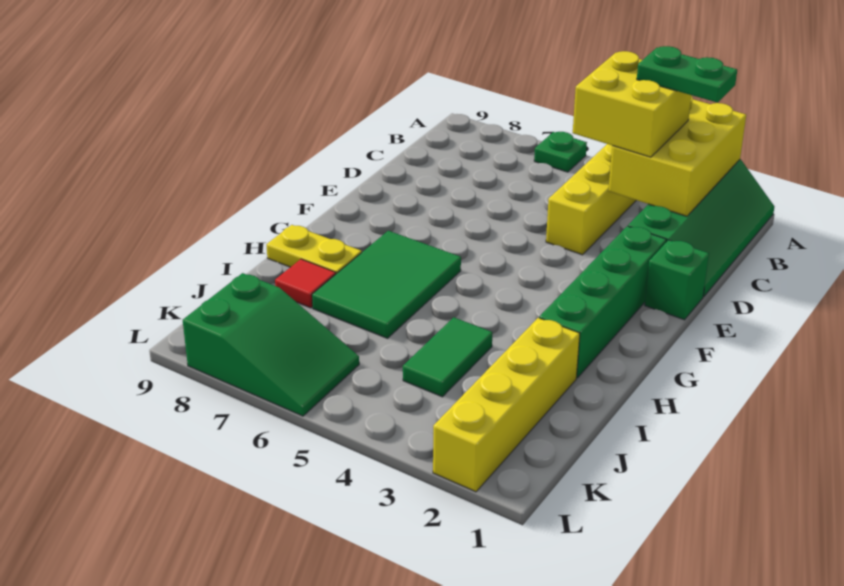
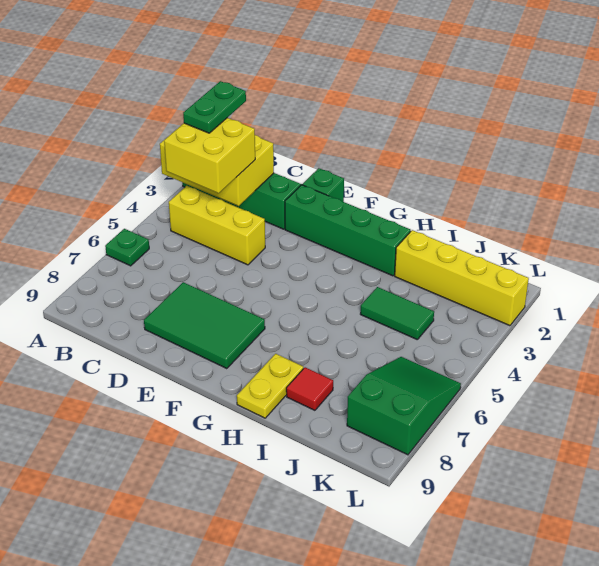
green tile G6:I7 level 1 -> green tile D7:F8 level 1

